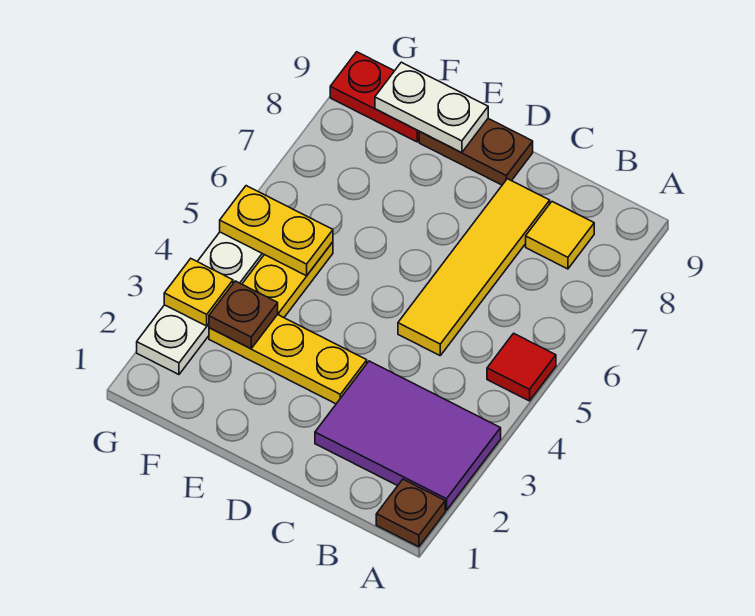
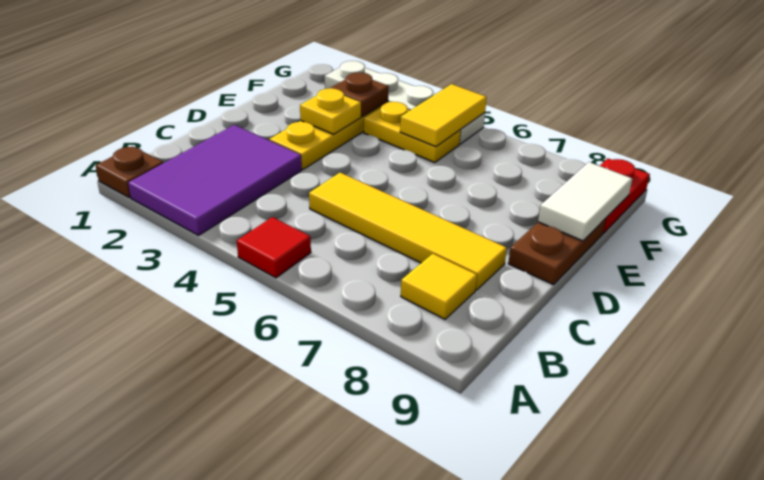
white plate E9:F9 level 2 -> white tile E9:F9 level 2
yellow plate F5:G5 level 2 -> yellow tile F5:G5 level 2
yellow plate G3 level 2 -> yellow plate E3 level 2

